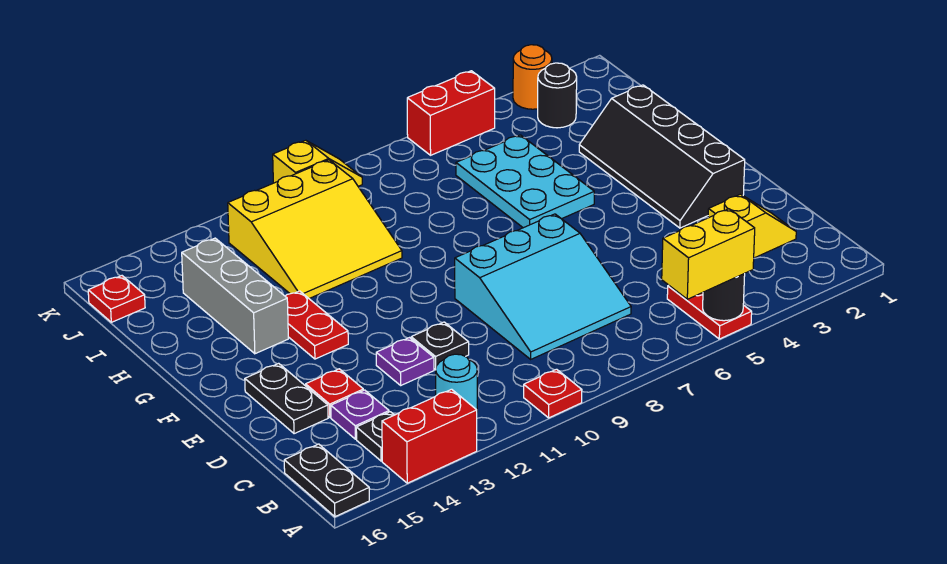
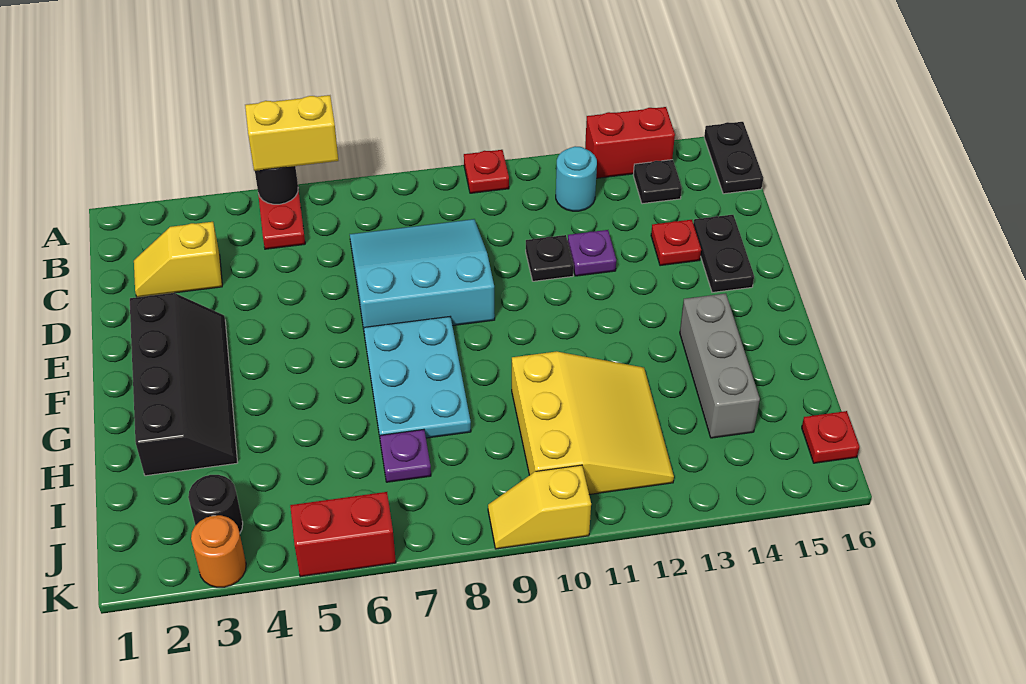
purple plate C14 level 1 -> purple plate I7 level 1
red plate F13:G13 level 1 -> none
cyan plate G5:I6 level 1 -> cyan plate F7:H8 level 1
yellow slope H10:J12 level 1 top J -> yellow slope H10:J12 level 1 top 10

